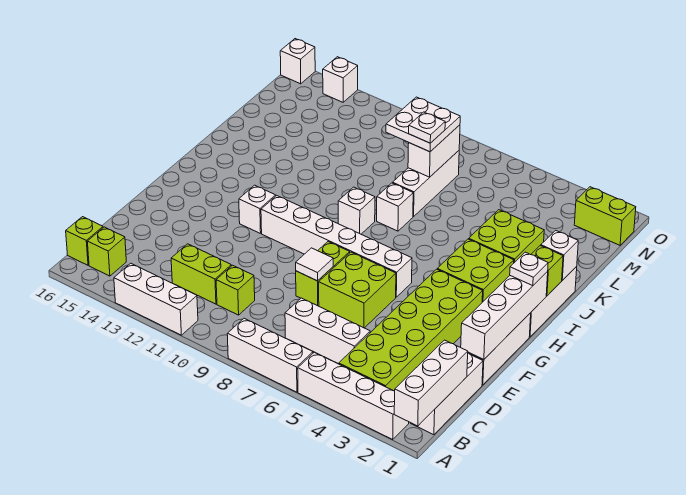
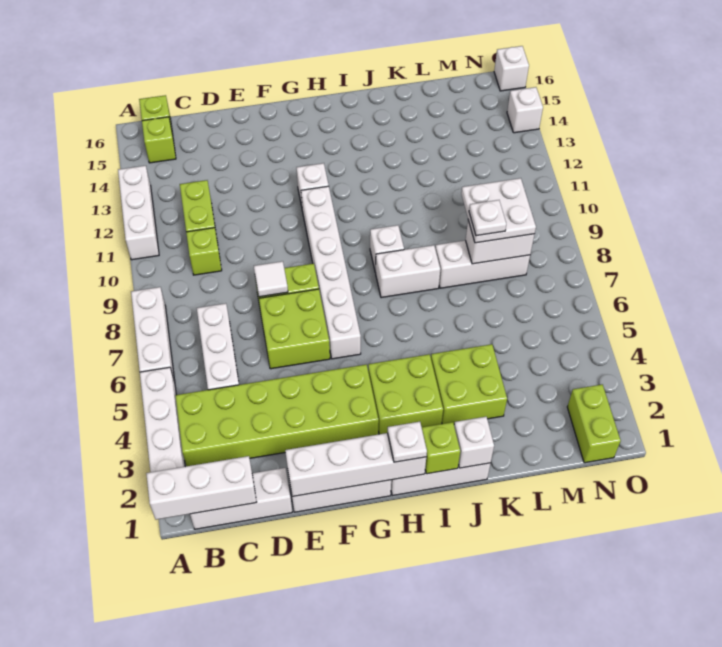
white brick J8 level 1 -> white brick I8:J8 level 1

